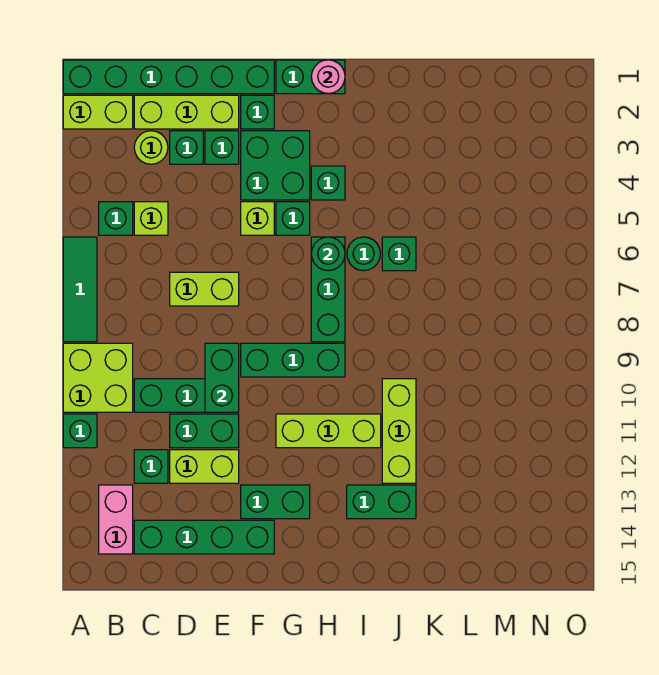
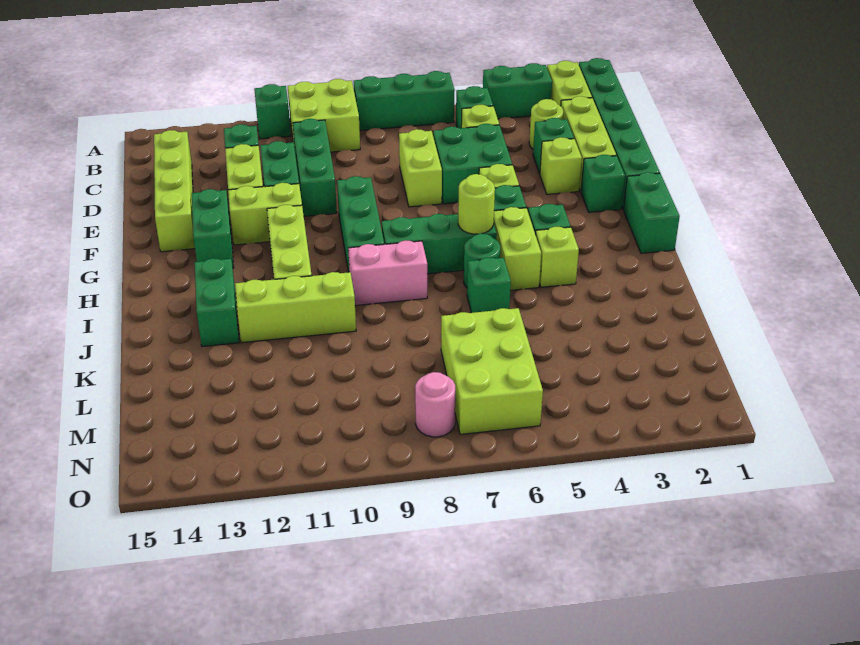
green tile A6:A8 level 1 -> green brick A6:A8 level 1
pink brick B13:B14 level 1 -> pink brick I8:I9 level 1
green brick C14:F14 level 1 -> lime brick C14:F14 level 1
green brick E3 level 1 -> lime brick E3 level 1
green brick E9:E10 level 2 -> green brick A3:A4 level 1
green brick F3:G4 level 1 -> green brick D5:E6 level 1
none -> lime brick F11:F12 level 1
pink round brick H1 level 2 -> pink round brick N8 level 1
none -> lime brick H5:I5 level 1
green round brick H6 level 2 -> lime round brick H6 level 2
none -> lime brick I4 level 1
none -> lime brick L6:N7 level 1

